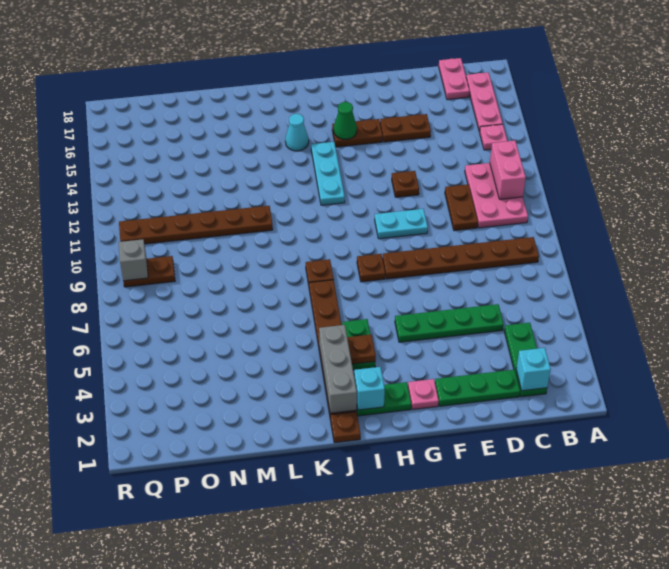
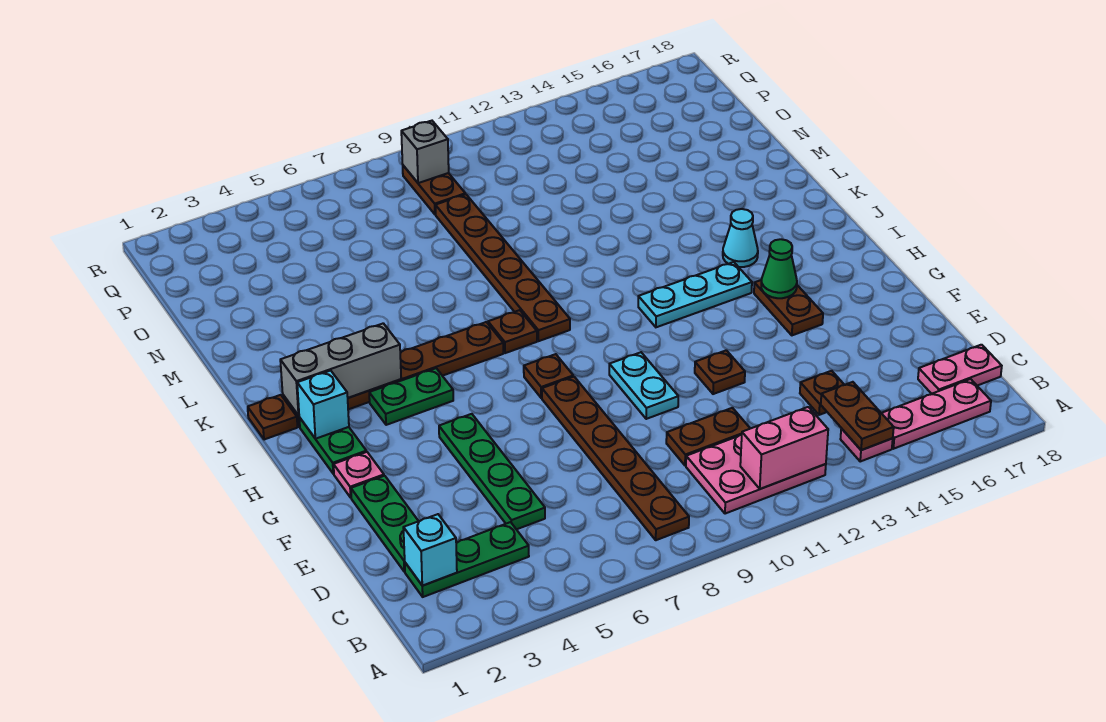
brown plate E15:F15 level 1 -> brown plate B14:C14 level 2
brown plate I4 level 2 -> brown plate D14 level 1
brown plate L11:Q11 level 1 -> brown plate J9:O9 level 1

